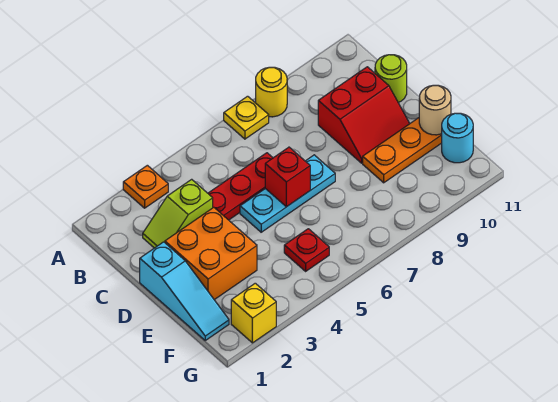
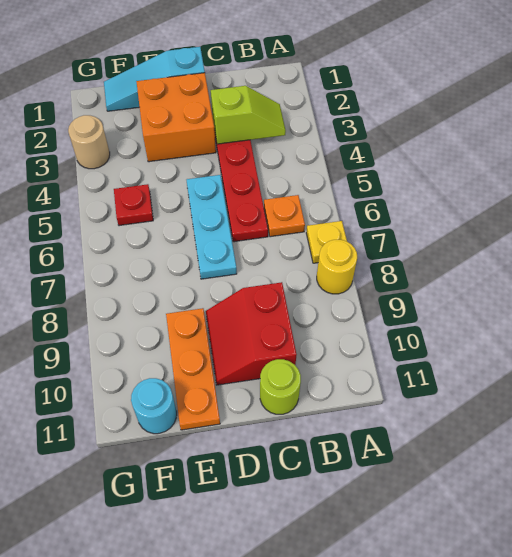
orange plate A3 level 1 -> orange plate B6 level 1
lime slope C2:C3 level 2 top 3 -> lime slope B3:C3 level 2 top C
red brick D6 level 2 -> none
tan round brick E11 level 2 -> tan round brick G3 level 1
yellow brick G2 level 1 -> none

